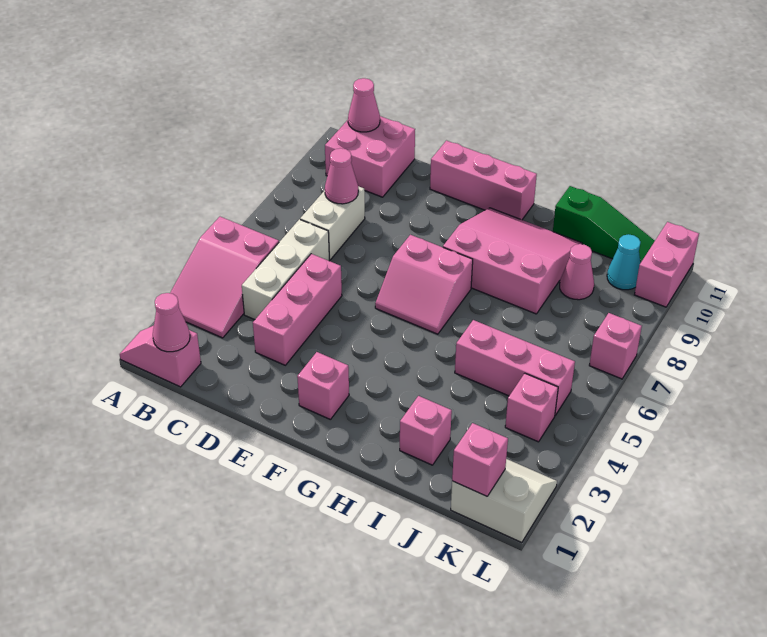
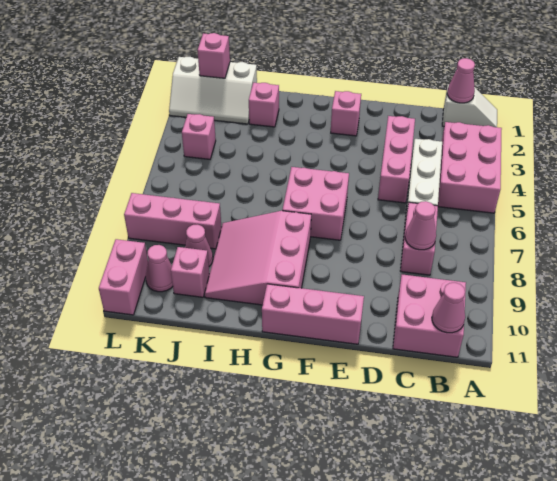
pink slope A1:B1 level 1 top B -> white slope A1:B1 level 1 top B
pink slope A3:B5 level 1 top 5 -> pink brick A3:B5 level 1
white brick C7:C8 level 1 -> pink brick C7:C8 level 1
pink slope F6:G7 level 1 top 7 -> pink brick F6:G7 level 1
pink slope G8:I10 level 1 top 8 -> pink slope G8:I10 level 1 top G
pink brick I5:K5 level 1 -> pink brick J8:L8 level 1
green slope I11:K11 level 1 top I -> none
white slope K1:L2 level 1 top 1 -> white slope J1:L2 level 1 top 1
cyan cone K10 level 1 -> pink cone K10 level 1
pink brick L7 level 1 -> pink brick J10 level 1

